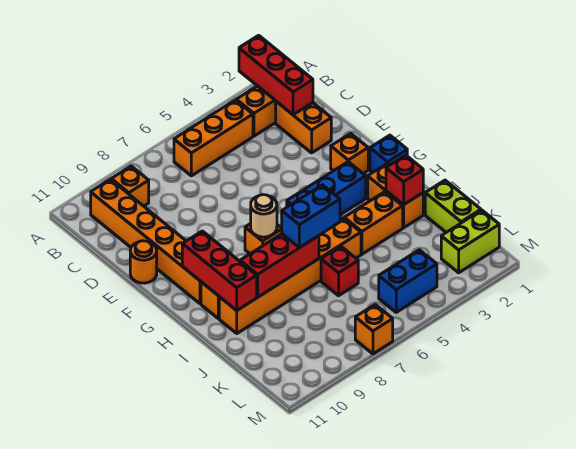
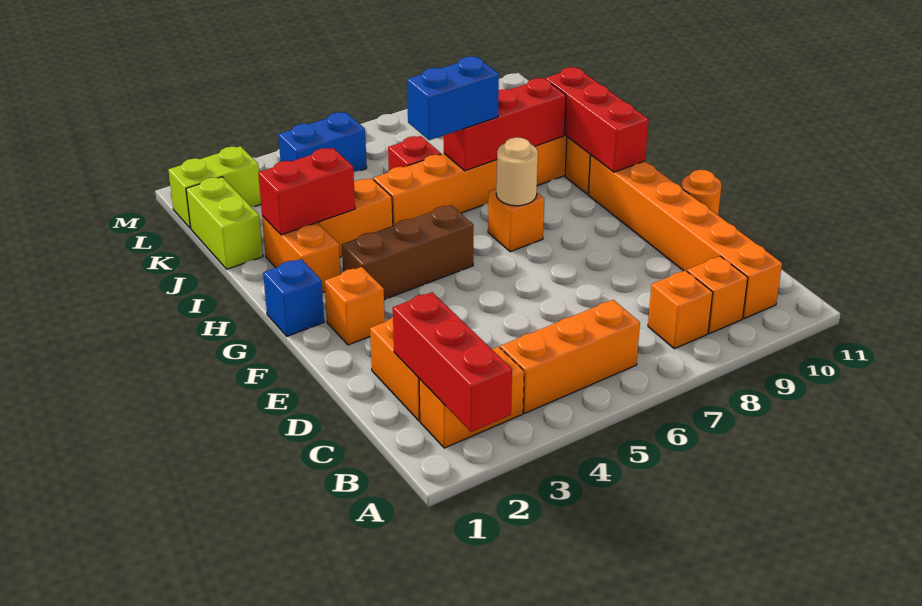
blue brick G3:G5 level 1 -> brown brick G3:G5 level 1
red brick I2 level 2 -> red brick I2:I3 level 2
orange brick M7 level 1 -> orange brick B8 level 1

